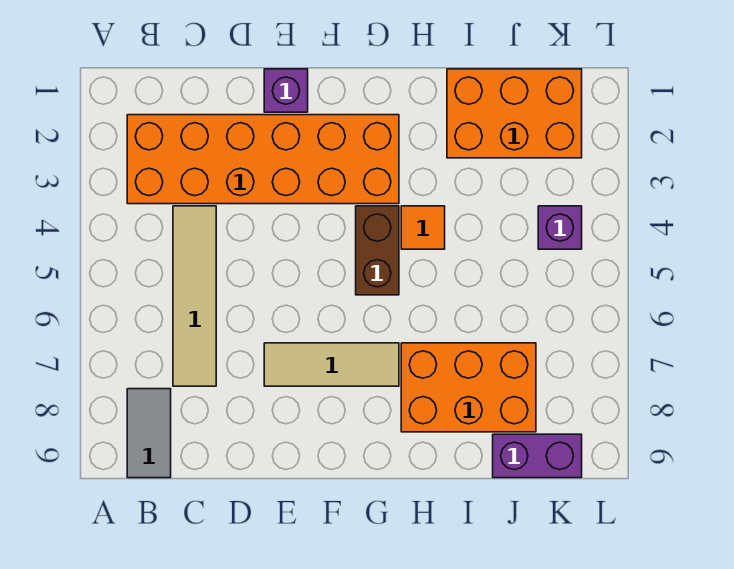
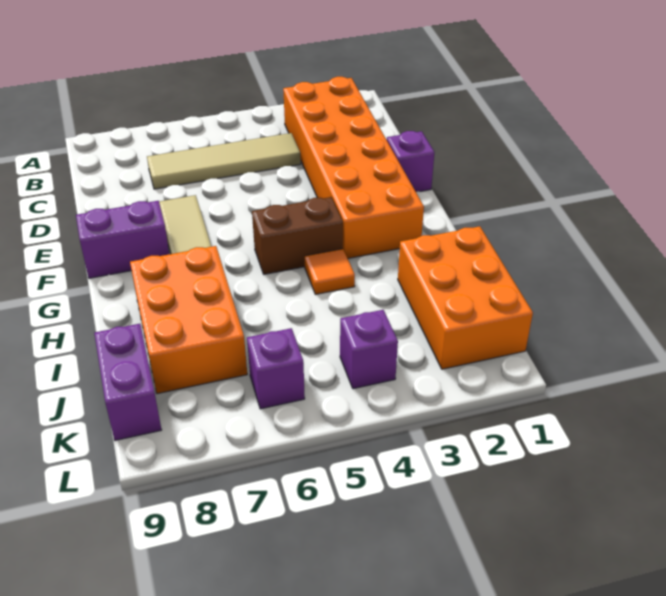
grey tile B8:B9 level 1 -> none
none -> purple brick F8:F9 level 1
none -> purple brick K6 level 1

